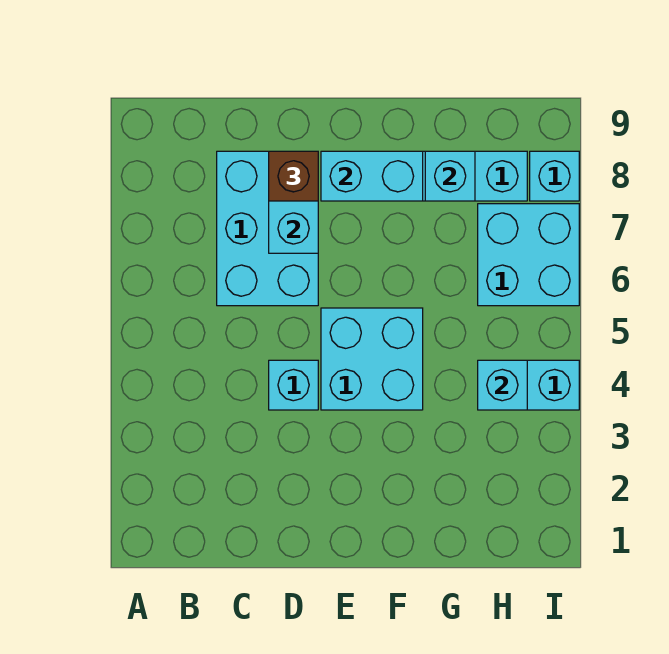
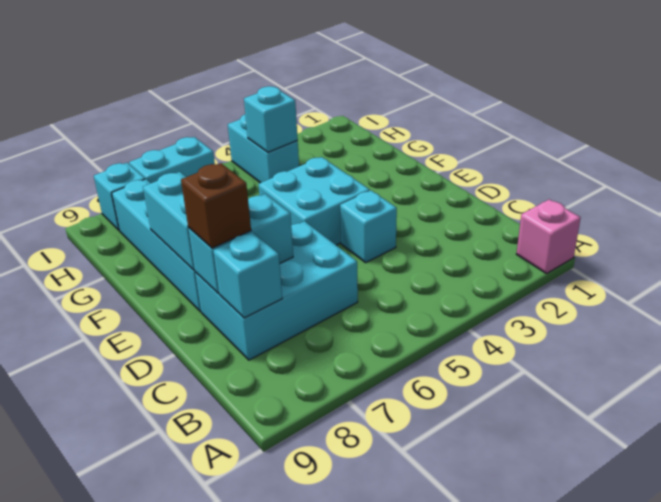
none -> pink brick A1 level 1
cyan brick G8 level 2 -> cyan brick C8 level 2
cyan brick H6:I7 level 1 -> cyan brick I6:I7 level 1

